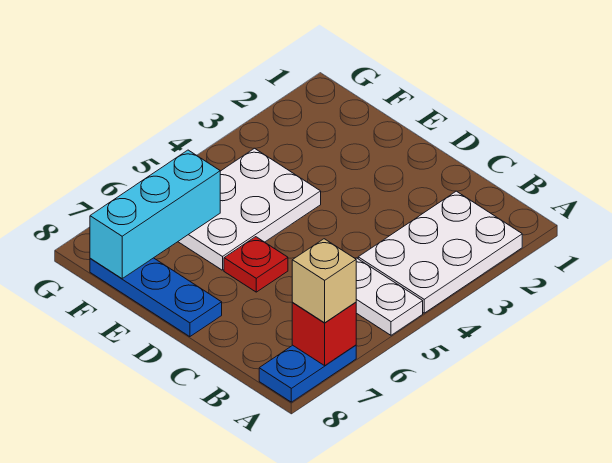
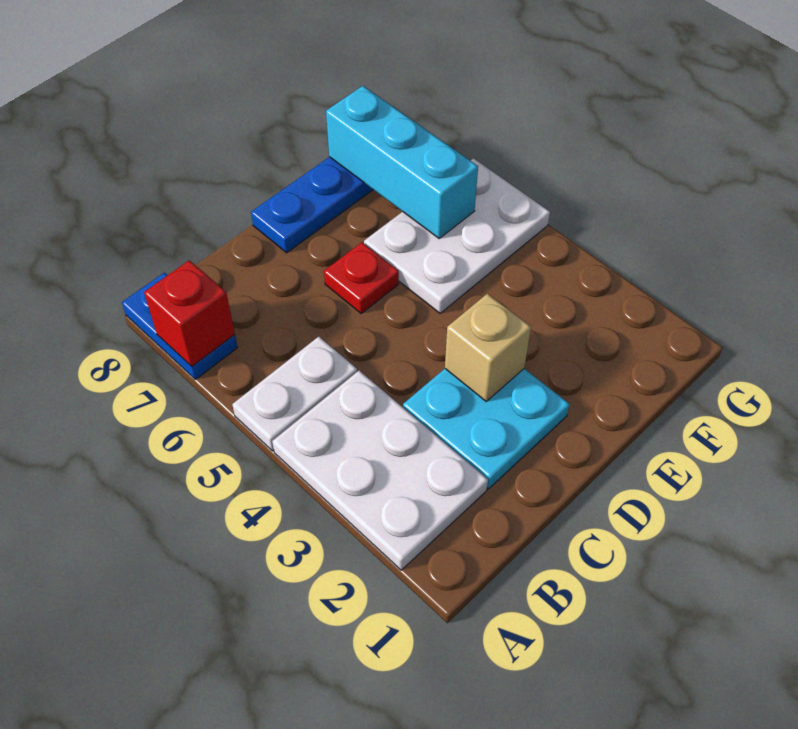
tan brick A7 level 3 -> tan brick D3 level 2
none -> cyan plate C2:D3 level 1
white plate E4:F6 level 1 -> white plate E5:G6 level 1

